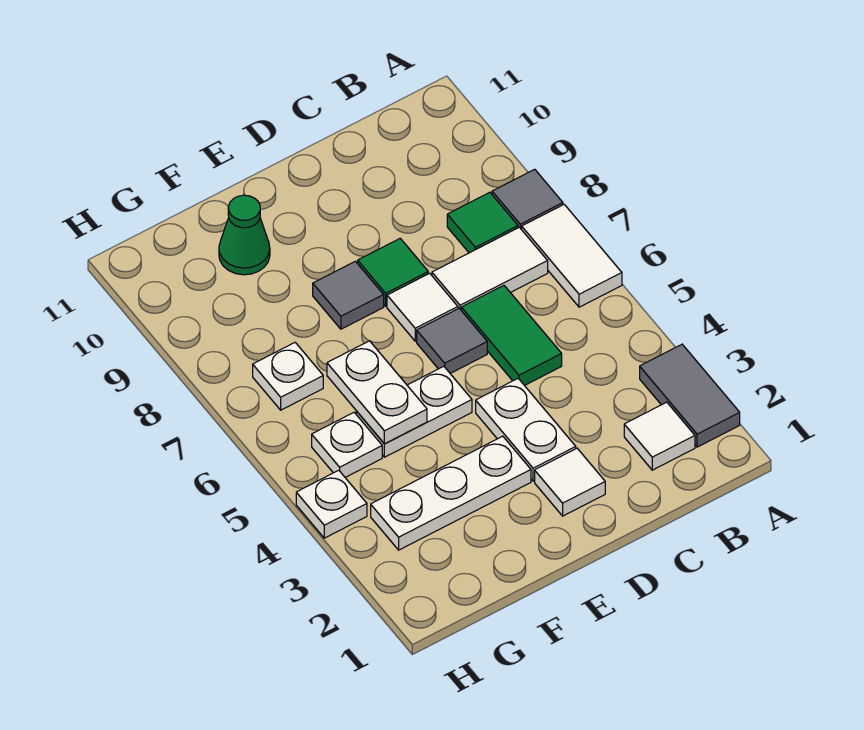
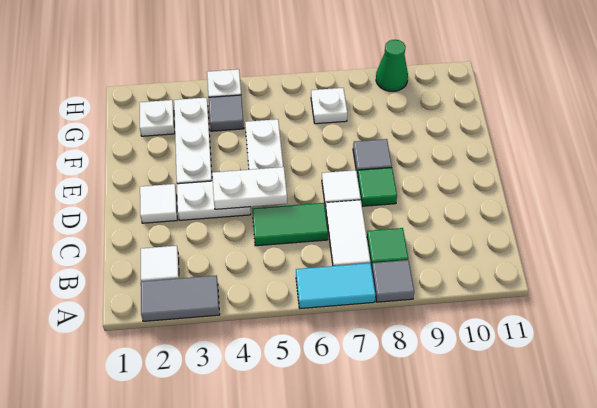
white tile A6:A7 level 1 -> cyan tile A6:A7 level 1
grey tile D6 level 1 -> grey tile G4 level 1
white plate F5:F6 level 2 -> white plate D4:D5 level 2
green cone F10 level 1 -> green cone H9 level 1
white plate G5 level 1 -> white plate G2 level 1

